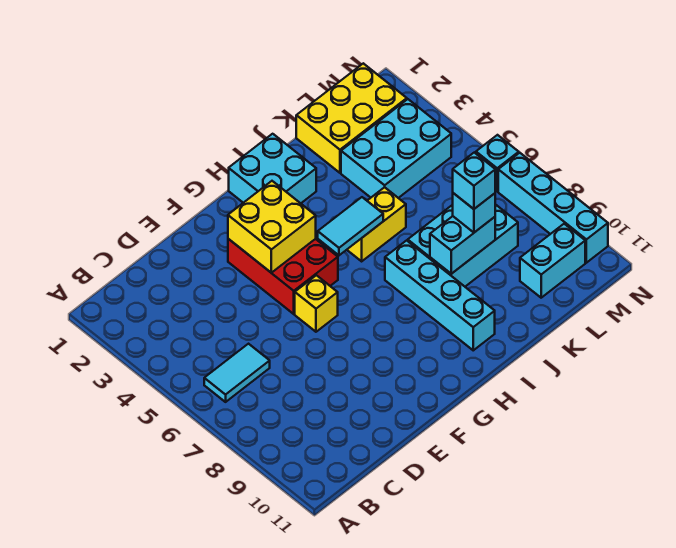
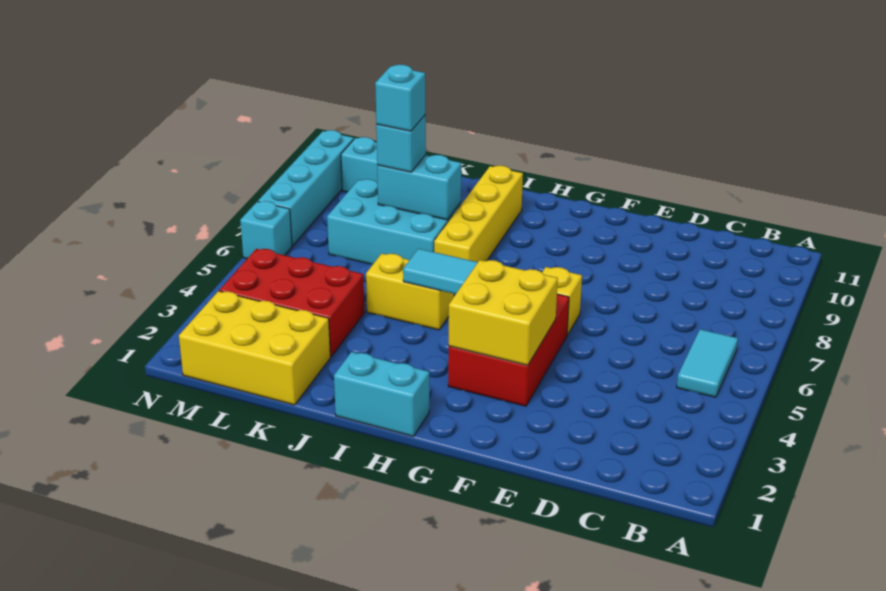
cyan tile B6:C6 level 1 -> cyan tile B5:B6 level 1
cyan brick H1:I2 level 1 -> cyan brick H1:I1 level 1
cyan brick I7:I10 level 1 -> yellow brick I7:I10 level 1
cyan brick K3:M4 level 1 -> red brick K3:M4 level 1

